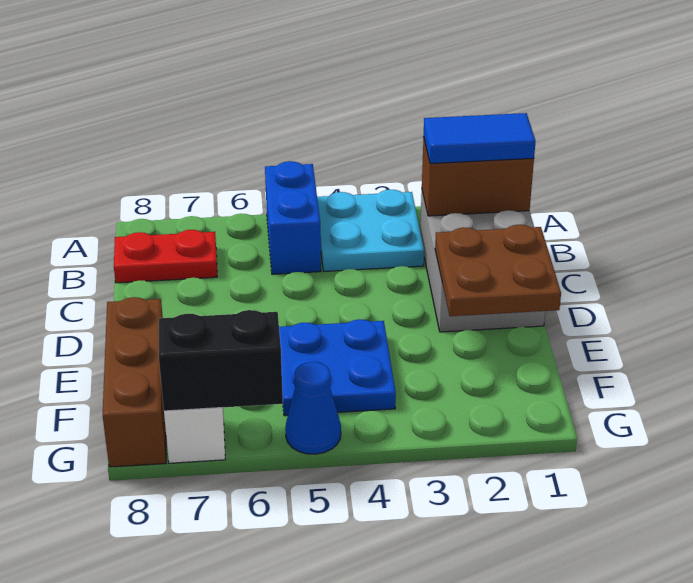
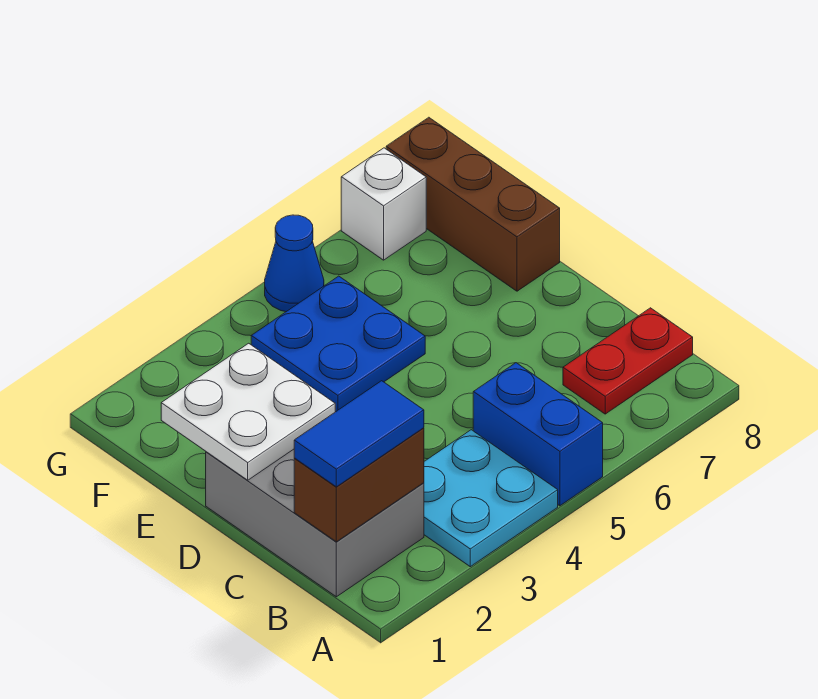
brown plate D1:E2 level 2 -> white plate D1:E2 level 2
black brick G6:G7 level 2 -> none

